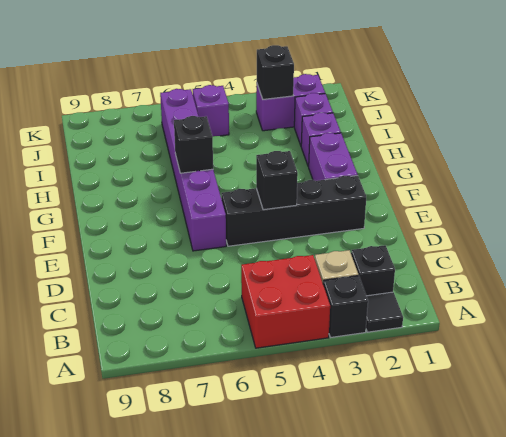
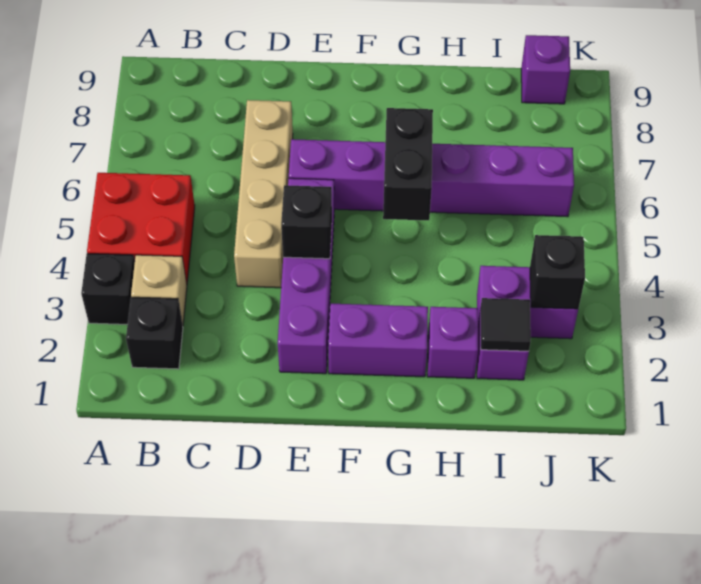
black tile A2 level 1 -> black tile I2 level 2
none -> tan brick D4:D7 level 1
black brick E2:E5 level 1 -> purple brick E2:E5 level 1
black brick G6 level 2 -> black brick G5:G6 level 2
purple brick J2:J3 level 1 -> purple brick I3:J3 level 1
purple brick J5 level 1 -> purple brick J9 level 1

